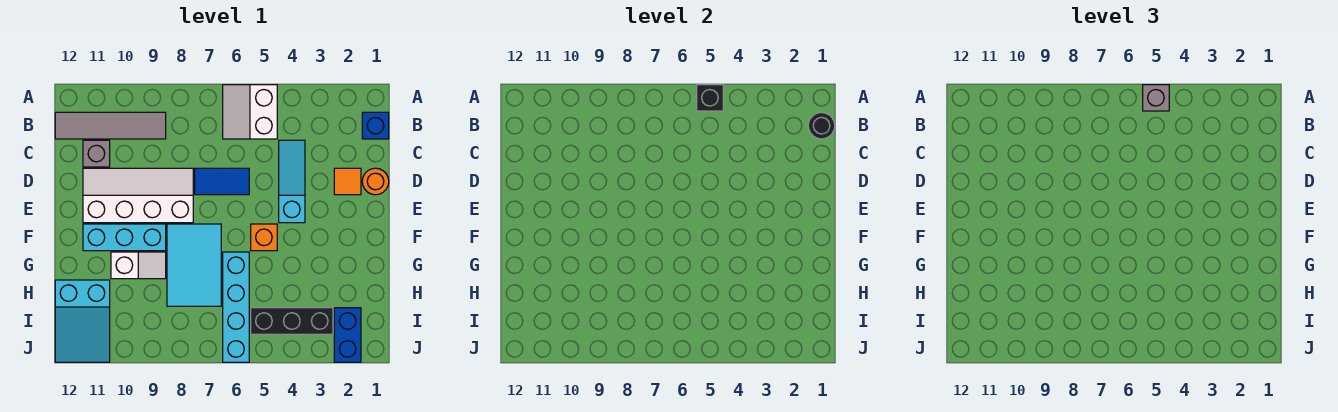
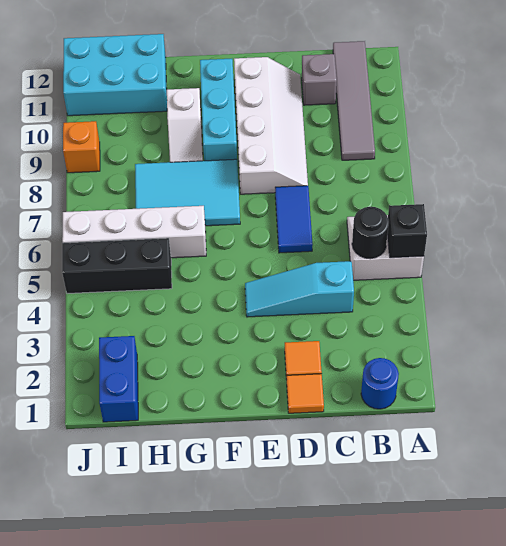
grey brick A5 level 3 -> none
blue brick B1 level 1 -> blue round brick B1 level 1
black round brick B1 level 2 -> black round brick B5 level 2
cyan slope C4:E4 level 1 top E -> cyan slope C4:E4 level 1 top C
orange round brick D1 level 1 -> orange tile D1 level 1
orange brick F5 level 1 -> orange brick J9 level 1
cyan brick G6:J6 level 1 -> white brick G6:J6 level 1
cyan slope H11:J12 level 1 top H -> cyan brick H11:J12 level 1
blue brick I2:J2 level 1 -> blue brick I1:I2 level 1
black brick I3:I5 level 1 -> black brick H5:J5 level 1

